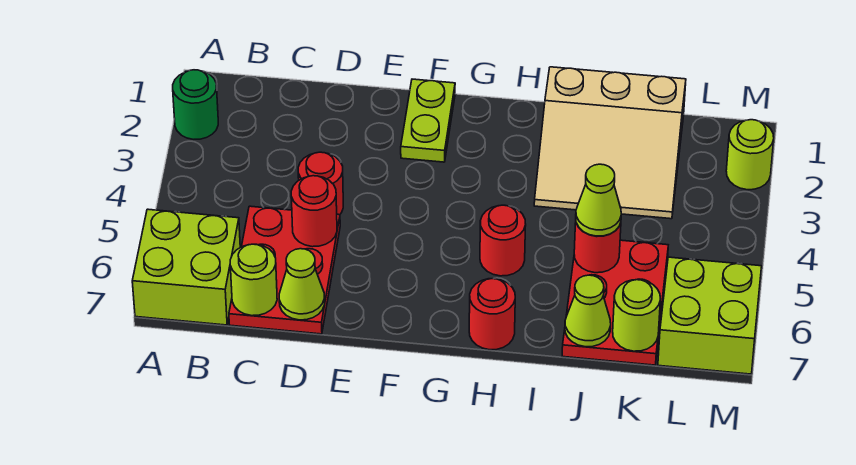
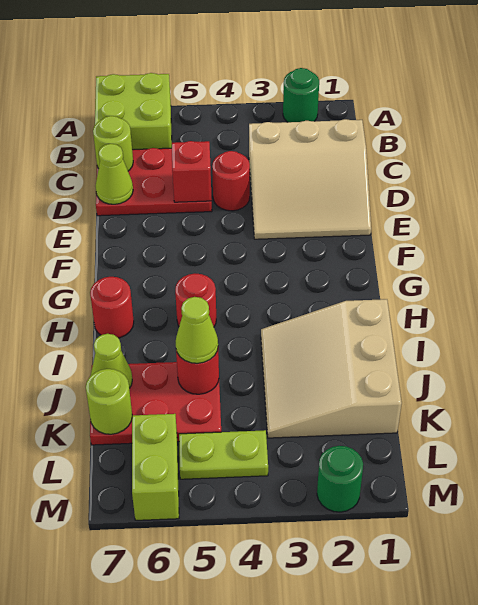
none -> tan slope C1:E3 level 1 top C
red round brick D5 level 2 -> red brick D5 level 2
lime plate F1:F2 level 1 -> lime plate L4:L5 level 1
lime brick L6:M7 level 1 -> lime brick L6:M6 level 1
lime round brick M2 level 1 -> green round brick M2 level 1

